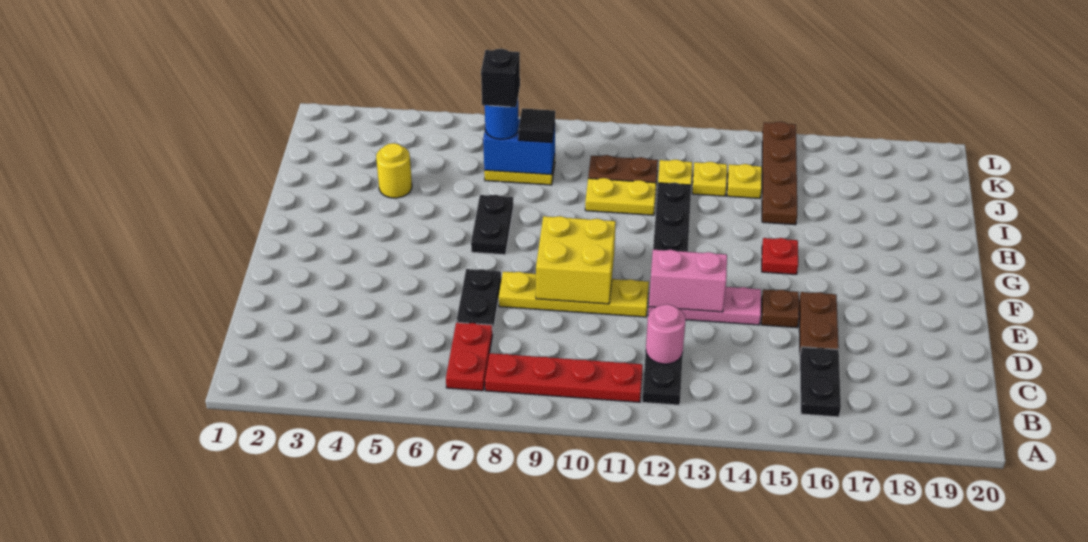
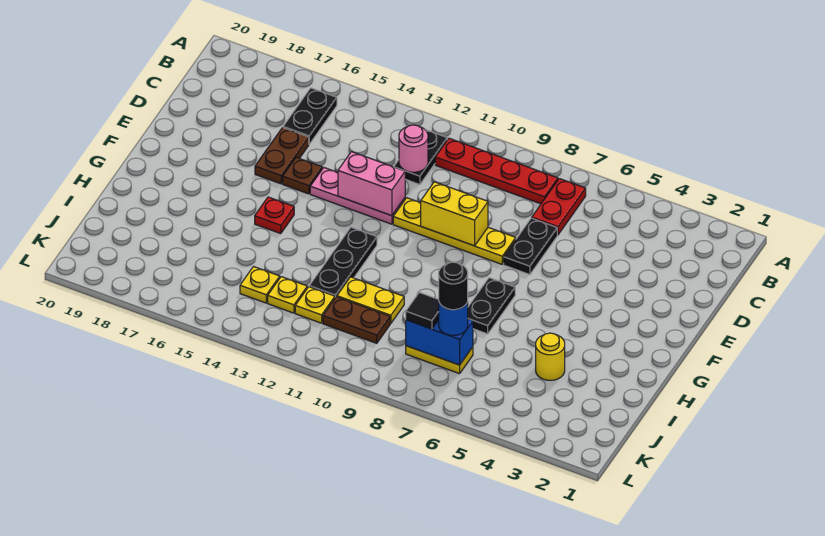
yellow brick E9:F10 level 2 -> yellow brick E9:E10 level 2
brown plate I15:L15 level 1 -> none
black brick J7 level 4 -> black round brick J7 level 4

